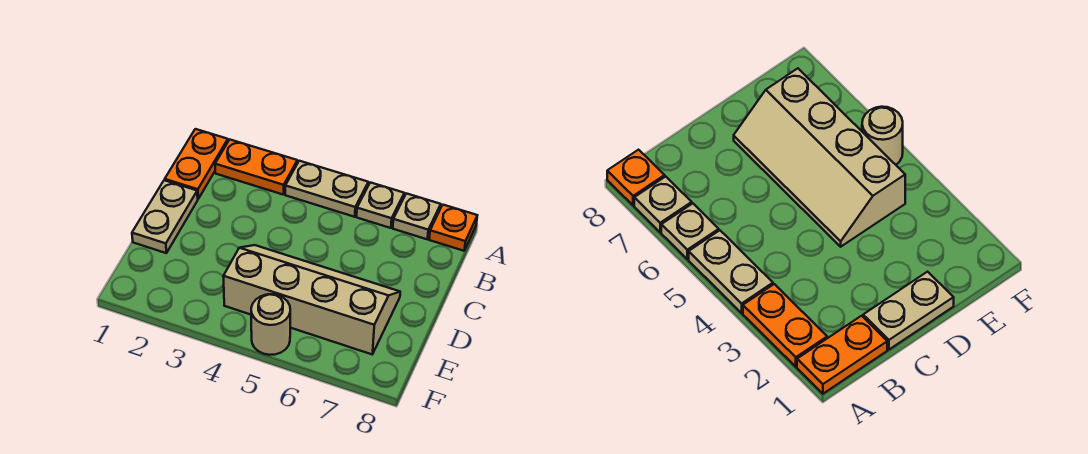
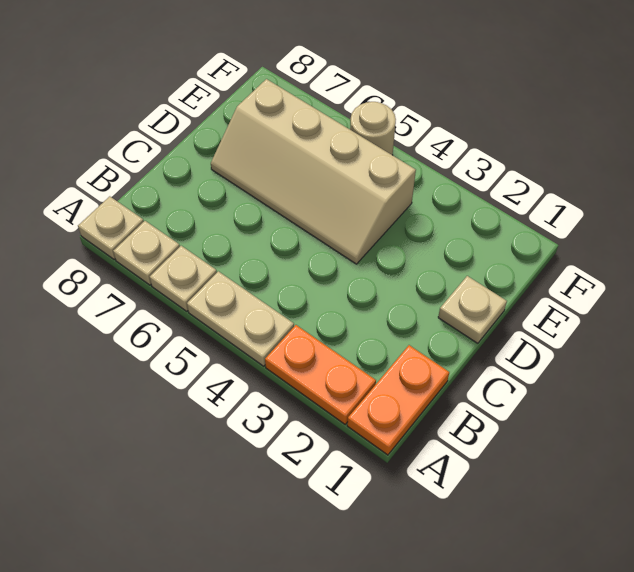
orange plate A8 level 1 -> tan plate A8 level 1
tan plate C1:D1 level 1 -> tan plate D1 level 1

